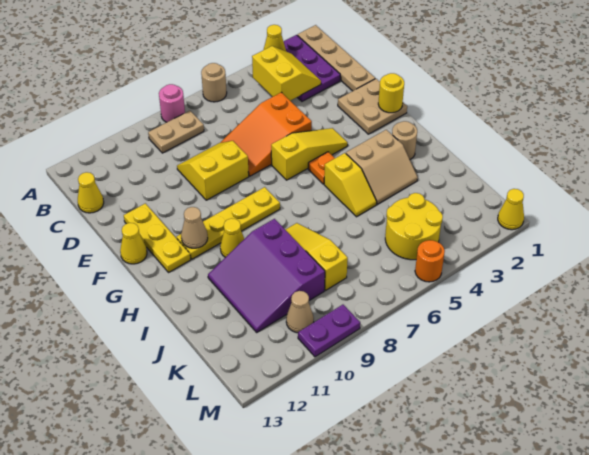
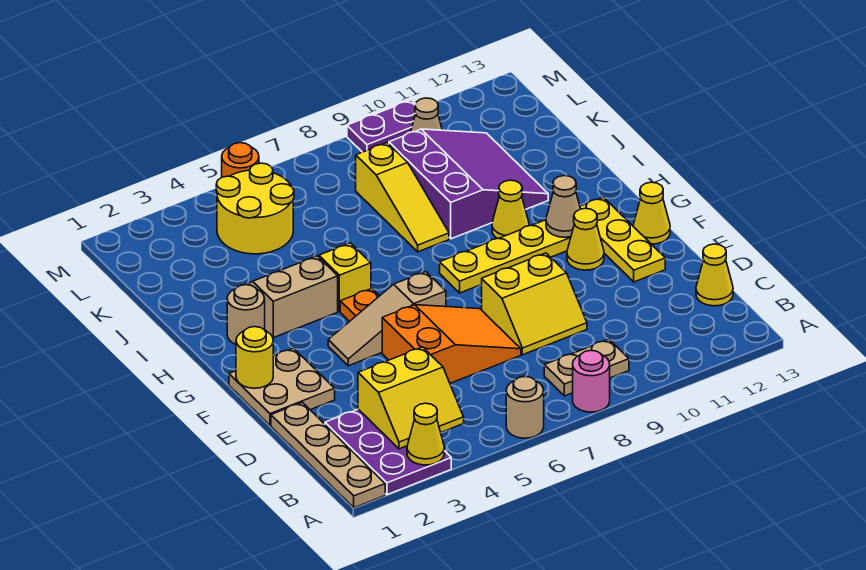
yellow slope B3:C4 level 2 top 4 -> yellow slope B3:C4 level 2 top C
yellow slope F4:F6 level 1 top 6 -> tan slope F4:F6 level 1 top 6
yellow cone M1 level 1 -> yellow cone F11 level 1

